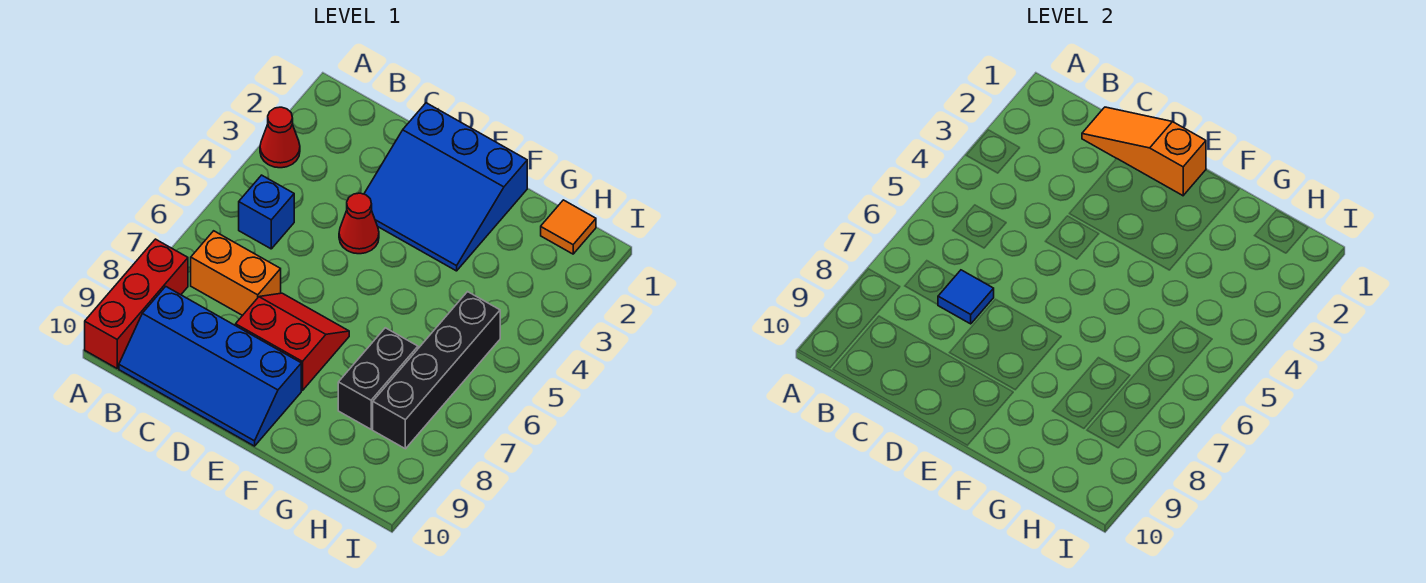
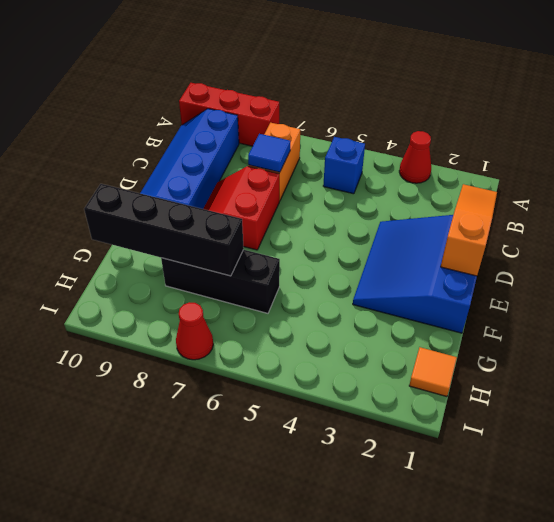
red cone D4 level 1 -> red cone I7 level 1
red slope D7:E8 level 1 top 8 -> red slope D7:E8 level 1 top 7
black brick G7:G8 level 1 -> black brick G6:G8 level 1
black brick H5:H8 level 1 -> black brick G7:G10 level 2

